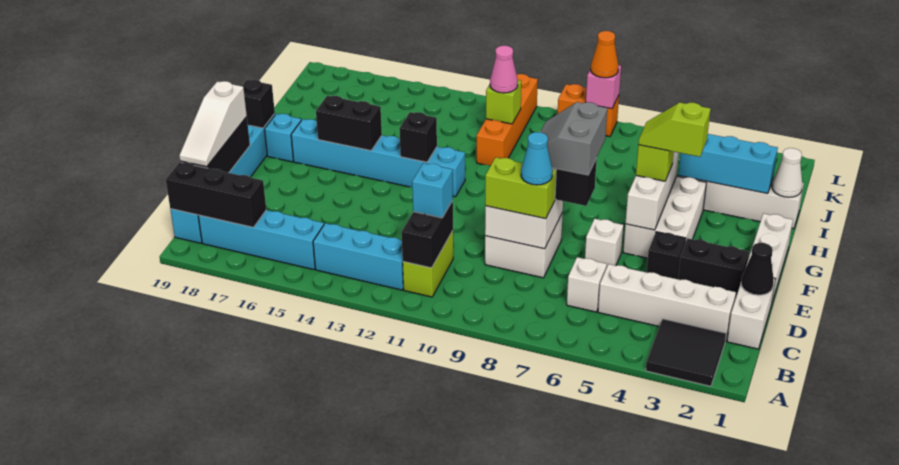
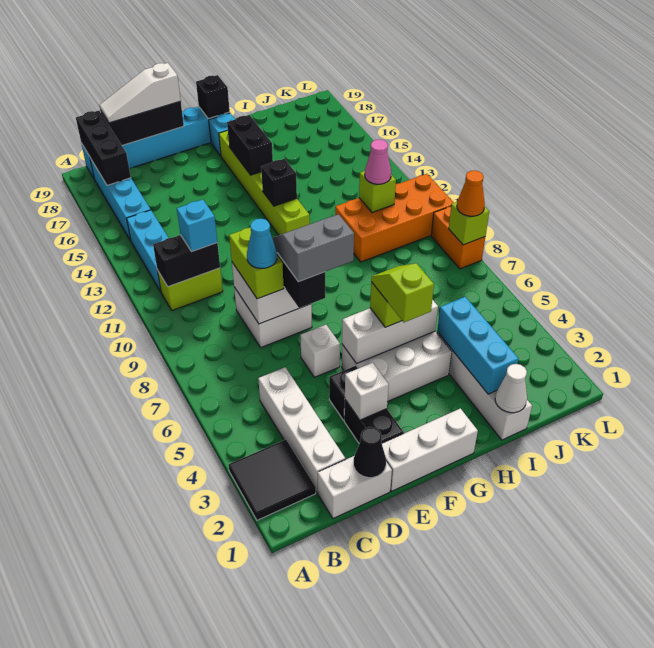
white brick C6 level 1 -> white brick E3 level 2
cyan brick G12:G17 level 1 -> lime brick G12:G17 level 1
orange brick I11:L11 level 1 -> orange brick I10:L11 level 1
pink brick L8 level 2 -> lime brick L8 level 2

